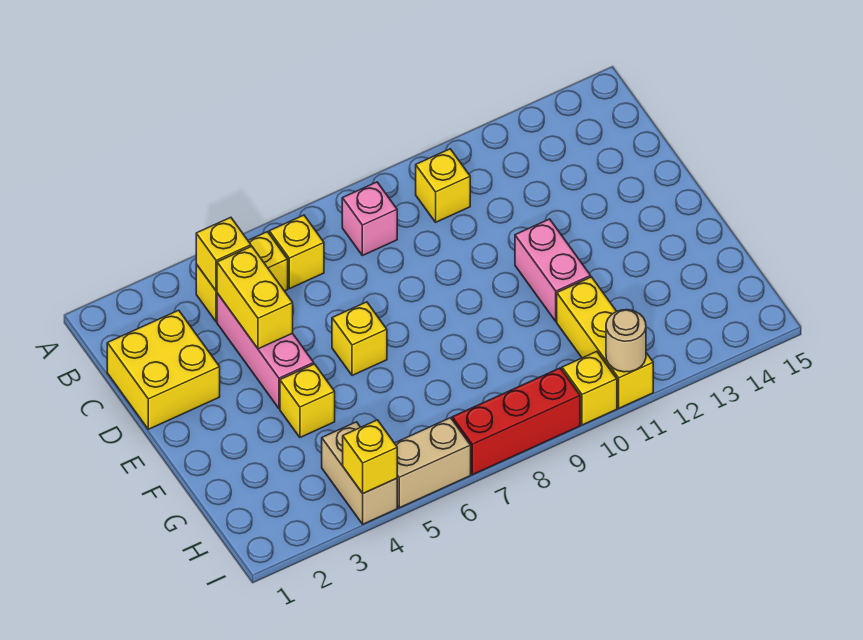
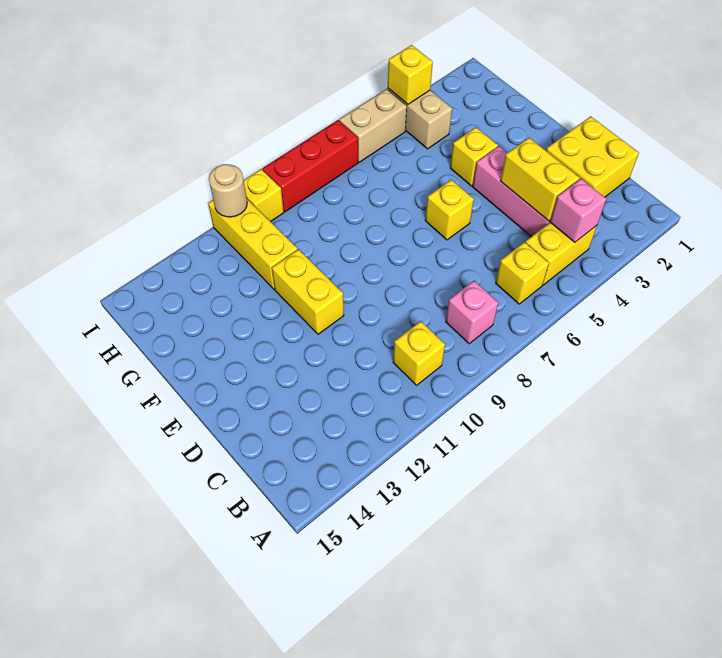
yellow brick B4 level 2 -> pink brick B4 level 2
pink brick E11:F11 level 1 -> yellow brick E11:F11 level 1

